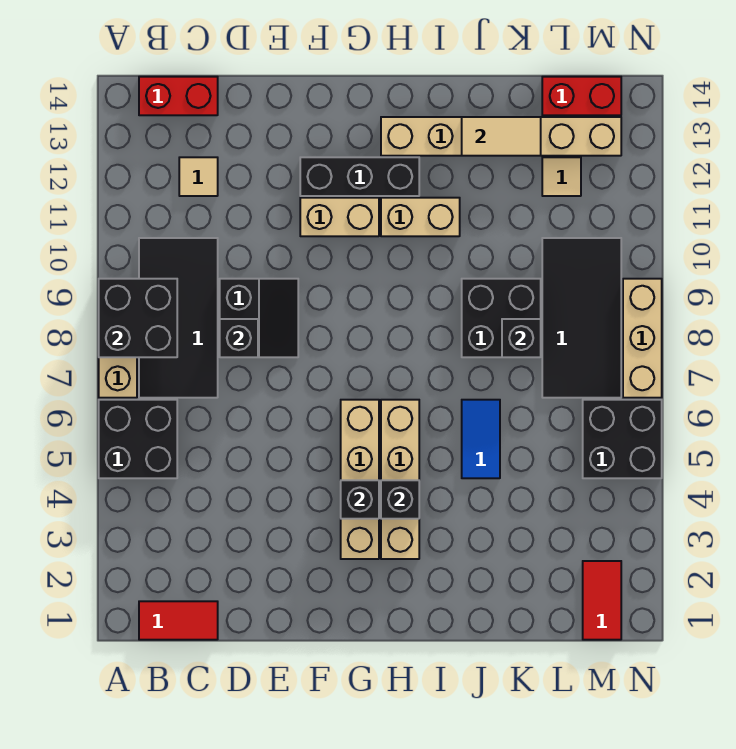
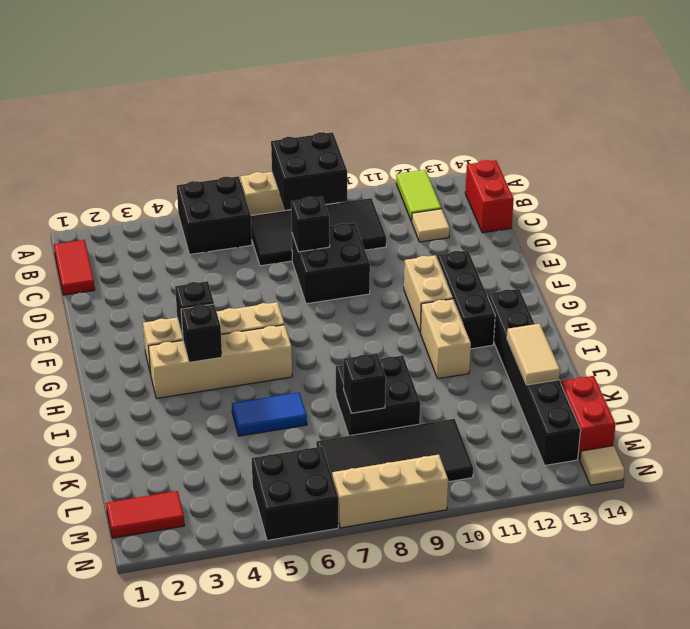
none -> lime tile A12:B12 level 1
black slope D8:E9 level 1 top D -> black brick D8:E9 level 1
tan brick H13:M13 level 1 -> black brick H13:M13 level 1
tan tile L12 level 1 -> tan tile N14 level 1

